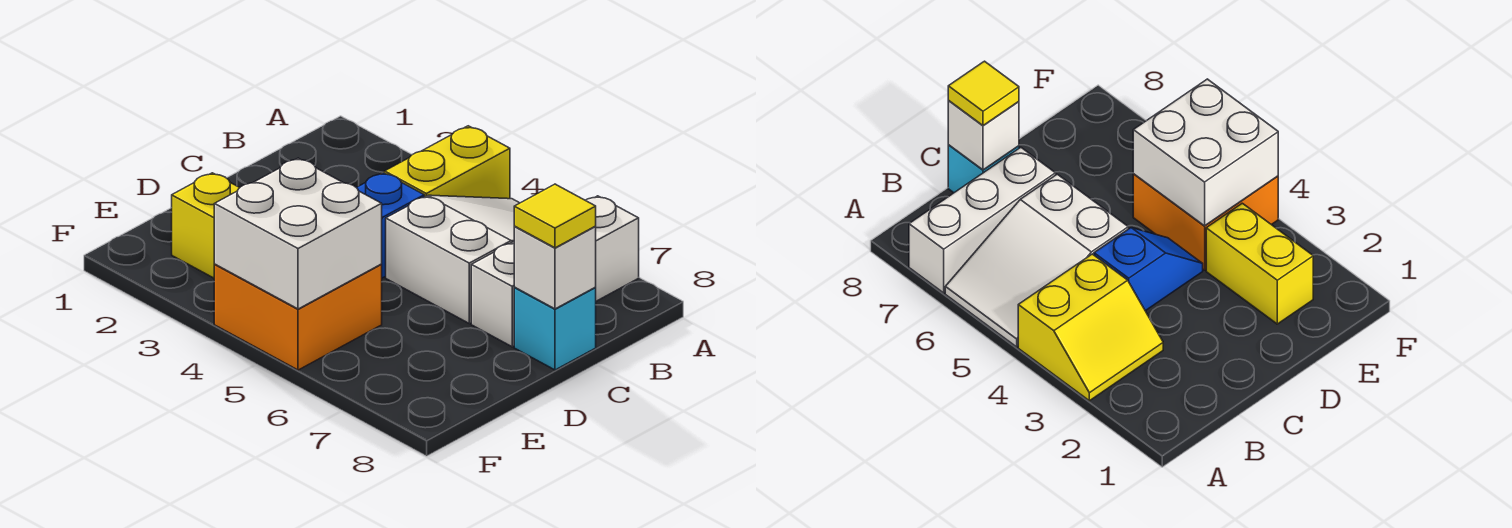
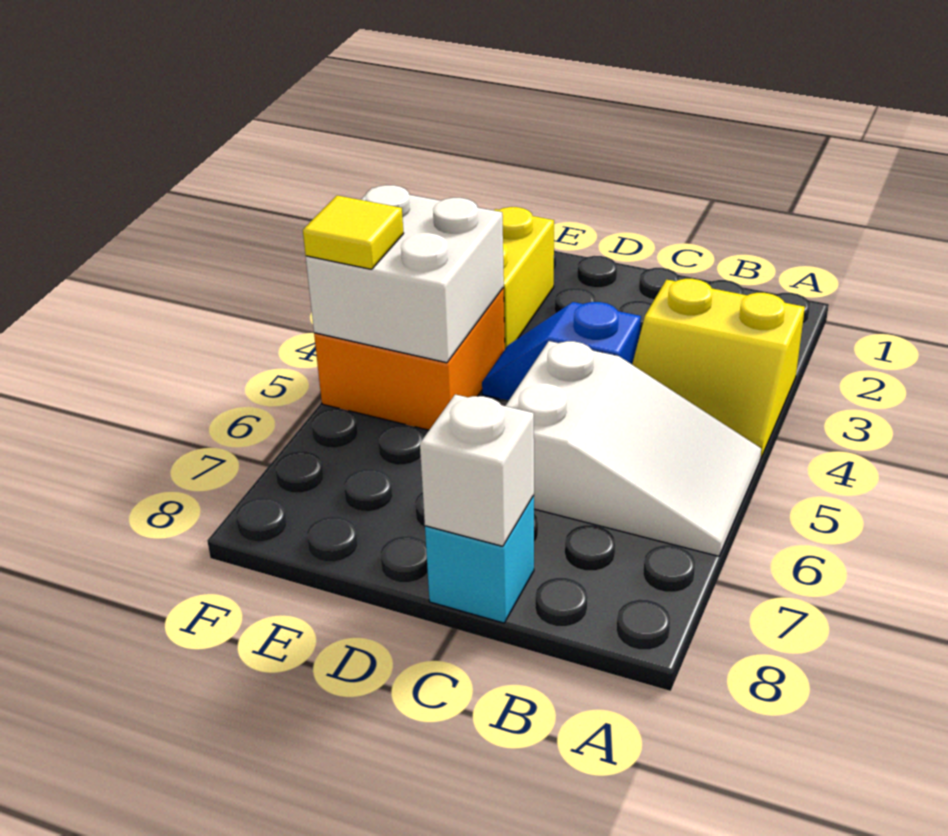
yellow slope A3:B4 level 1 top 4 -> yellow slope A3:B4 level 1 top 3
white brick A7:C7 level 1 -> none
yellow tile C8 level 3 -> yellow tile F5 level 3

